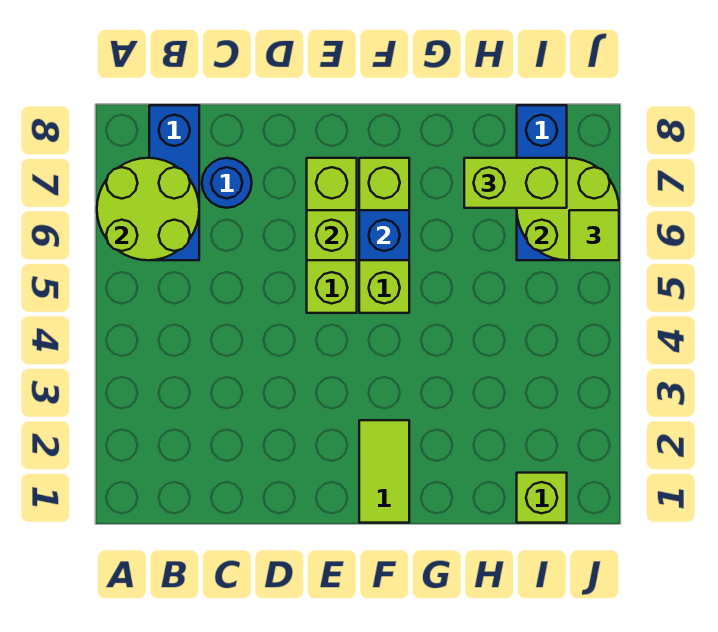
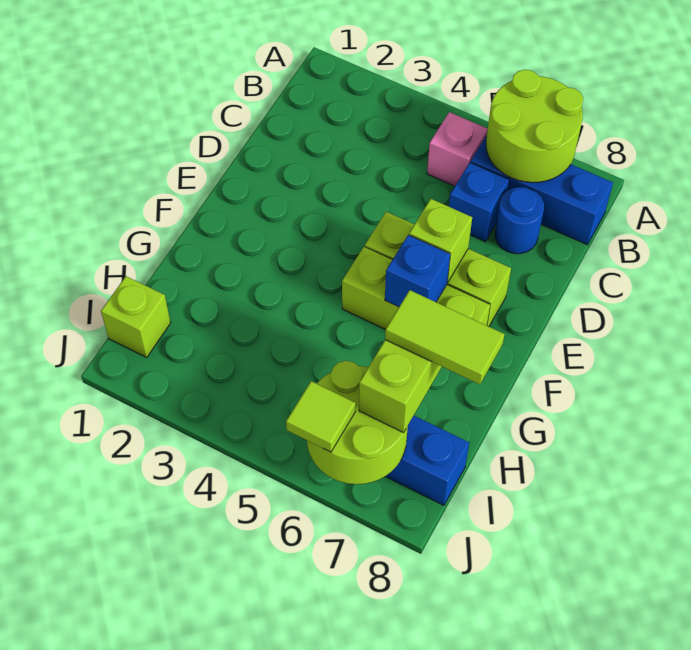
none -> pink brick B5 level 1
none -> blue brick C6 level 1
lime tile F1:F2 level 1 -> lime tile H7:H8 level 4

